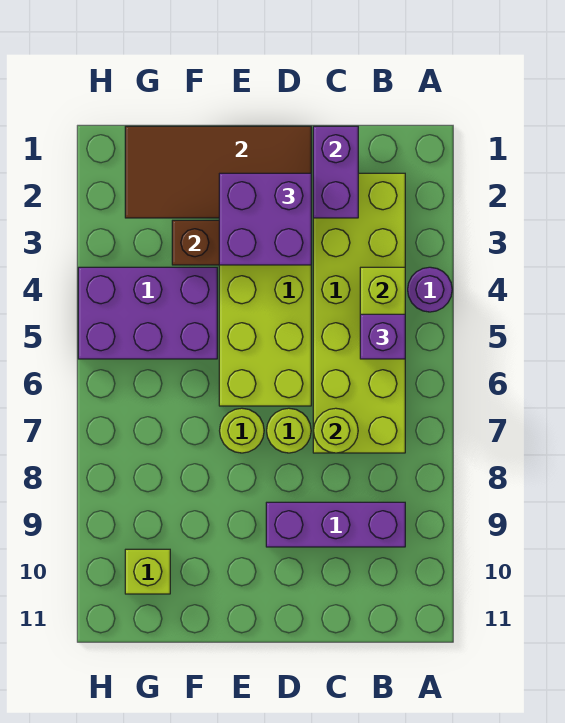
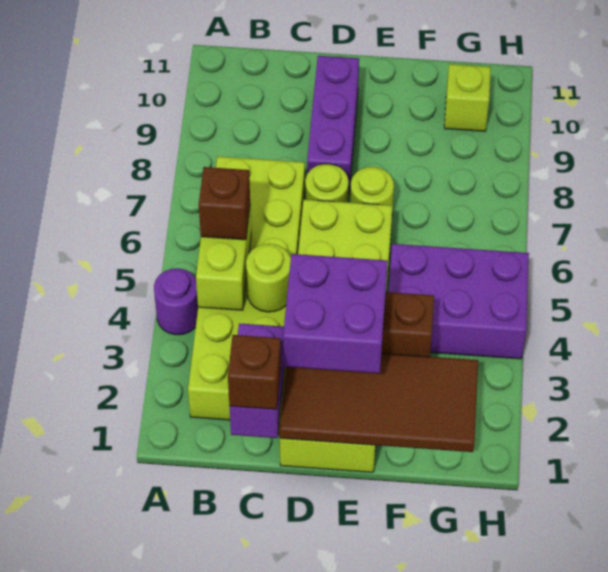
purple brick B5 level 3 -> brown brick B5 level 3
purple brick B9:D9 level 1 -> purple brick D8:D10 level 1
none -> brown brick C1 level 3
lime round brick C7 level 2 -> lime round brick C4 level 2

